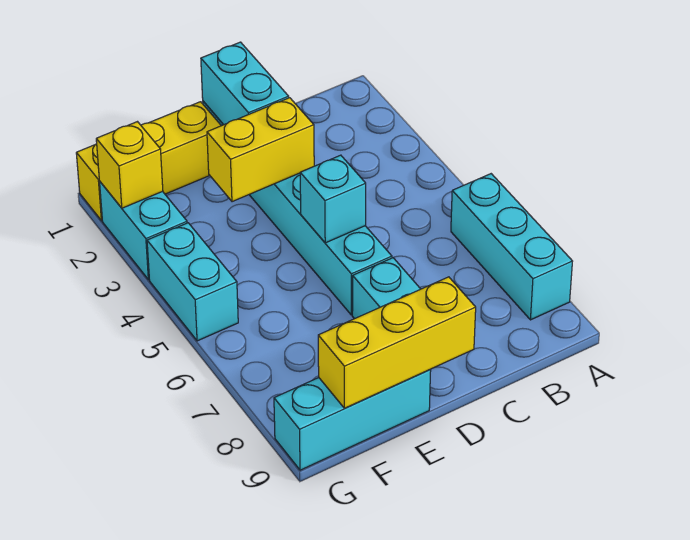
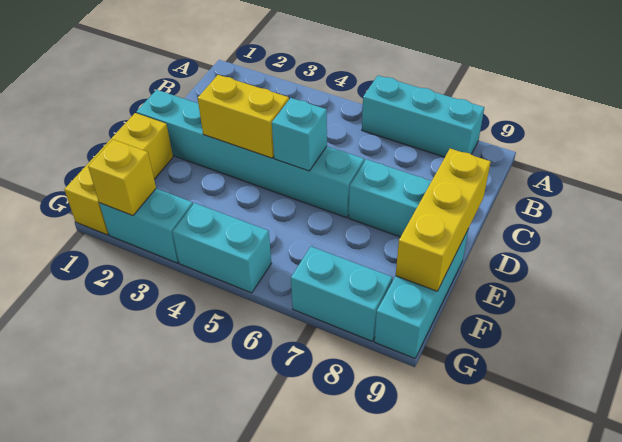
cyan brick D1:D2 level 2 -> cyan brick G7:G8 level 1
yellow brick D3:E3 level 2 -> yellow brick D3:D4 level 2

